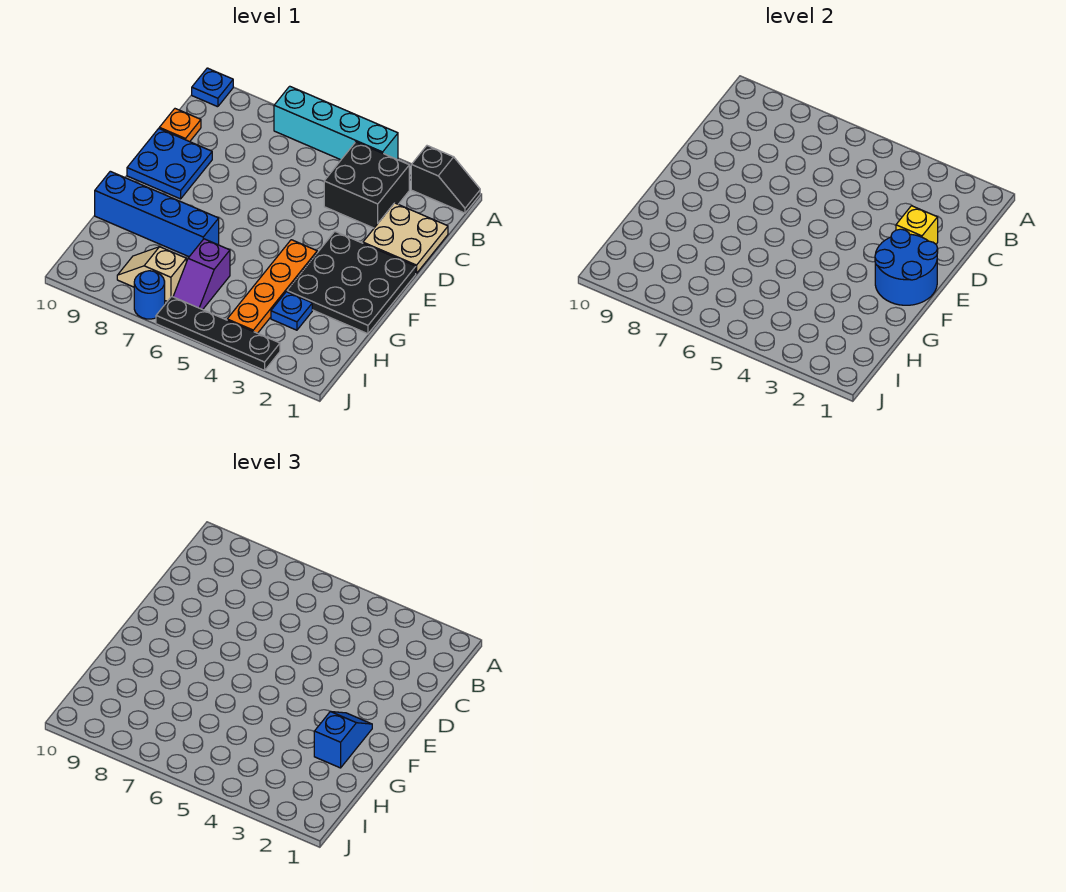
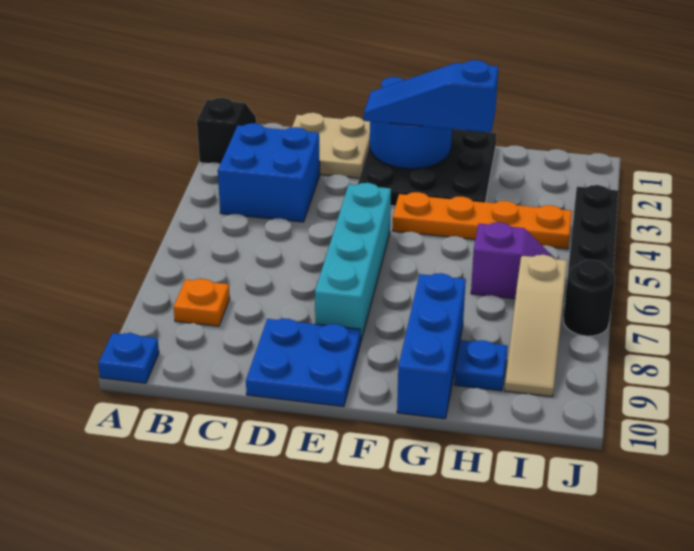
cyan brick A4:A7 level 1 -> cyan brick E5:E8 level 1
black brick B3:C4 level 1 -> blue brick B3:C4 level 1
orange plate C10 level 1 -> orange plate B8 level 1
yellow brick D2 level 2 -> none
blue slope F2:G2 level 3 top G -> blue slope E2:G2 level 3 top G
blue brick G7:G10 level 1 -> blue brick G8:G10 level 1
blue plate H3 level 1 -> blue plate H9 level 1
tan slope I7:I8 level 1 top 7 -> tan slope I7:I9 level 1 top 7
blue round brick J7 level 1 -> black round brick J7 level 1

